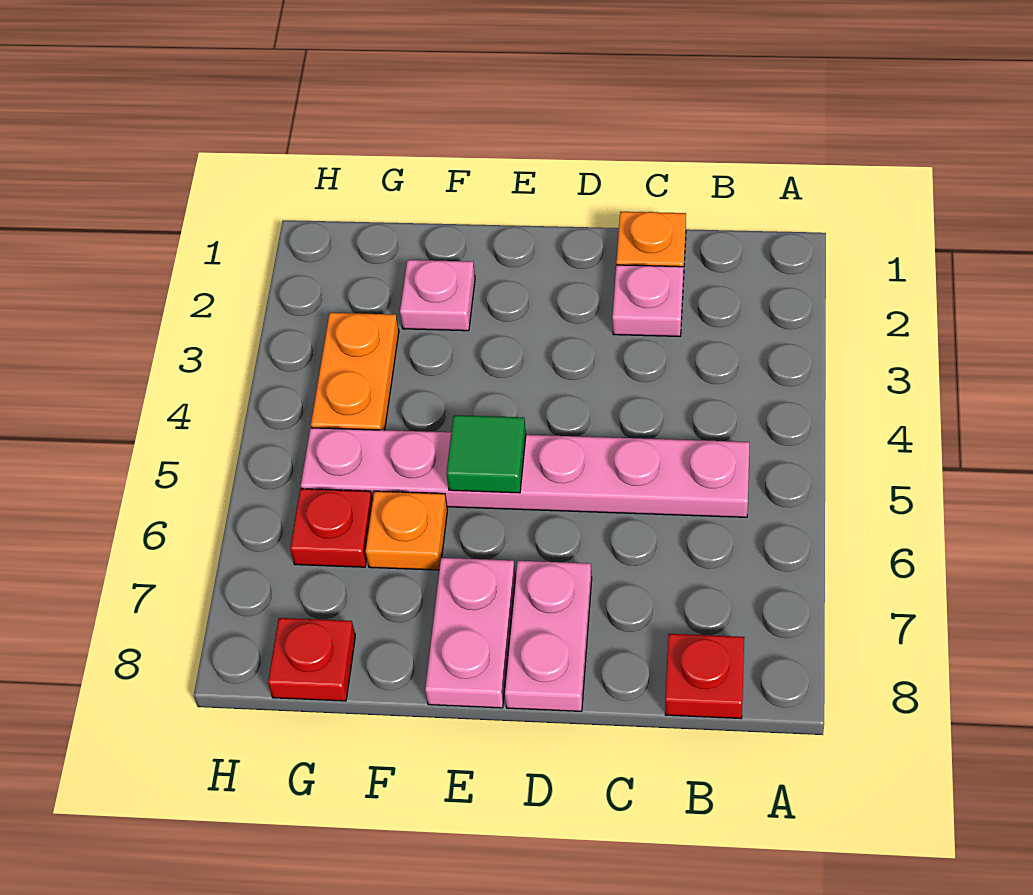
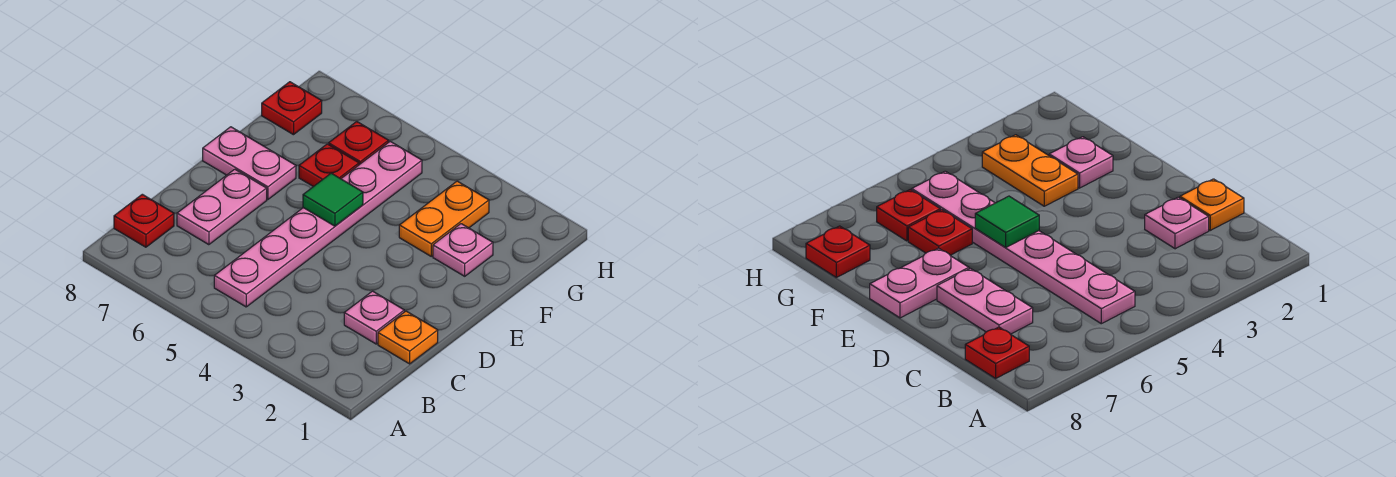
pink plate D7:D8 level 1 -> pink plate C7:D7 level 1
orange plate F6 level 1 -> red plate F6 level 1
orange plate G3:G4 level 1 -> orange plate F3:G3 level 1

